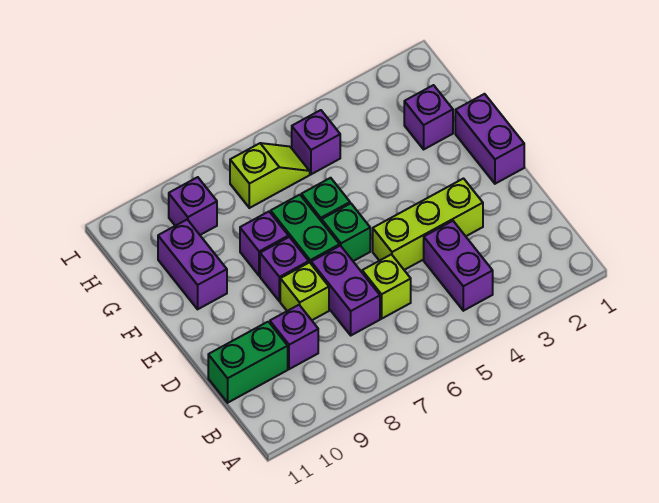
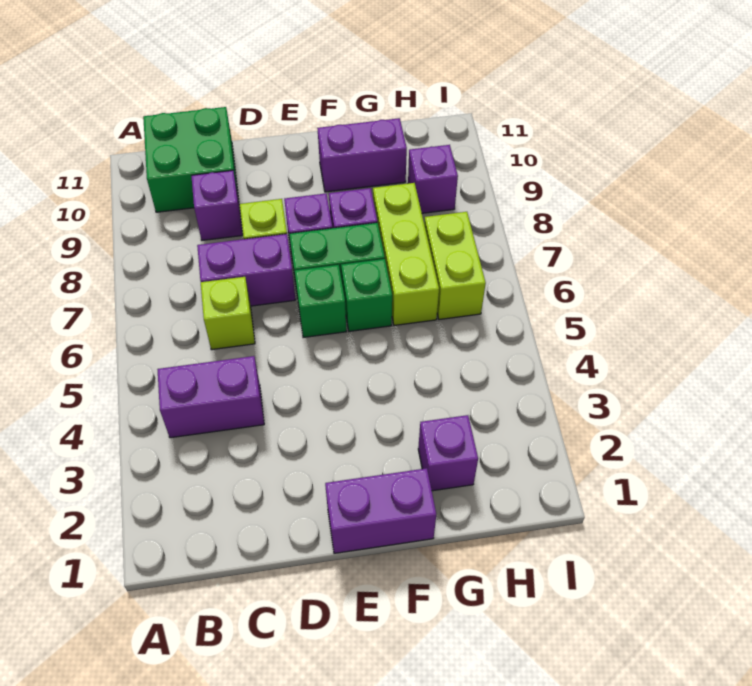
green brick C10:C11 level 1 -> green brick B10:C11 level 1
lime brick D3:D5 level 1 -> lime brick G6:G8 level 1
purple brick H5 level 1 -> none
lime slope H6:H7 level 1 top 7 -> lime brick H6:H7 level 1

